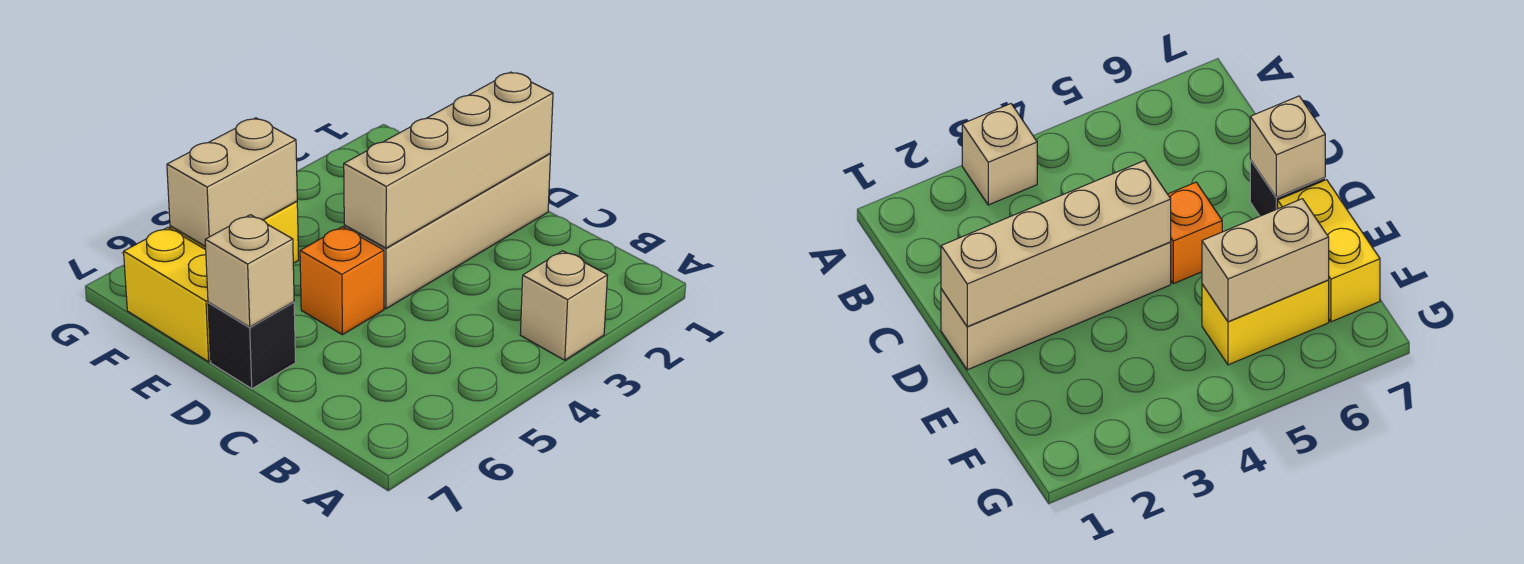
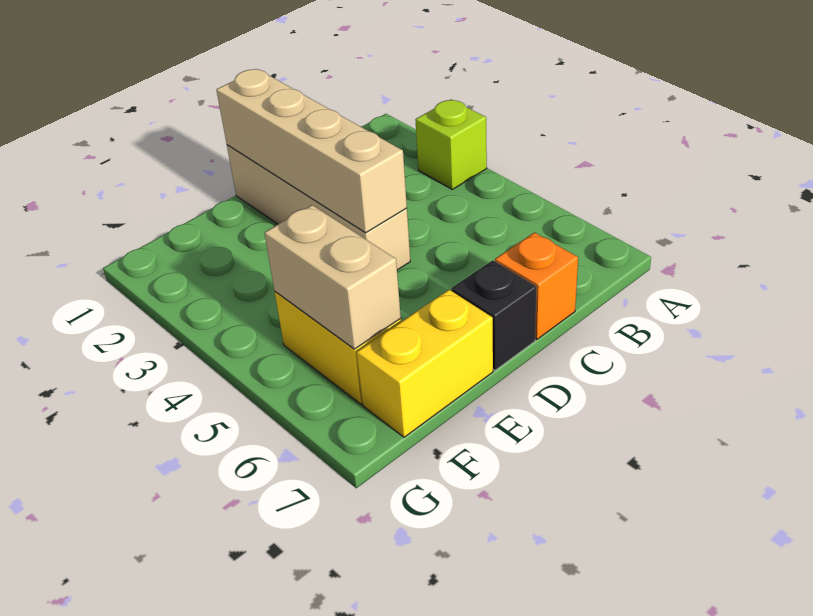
tan brick A3 level 1 -> lime brick A3 level 1
orange brick D5 level 1 -> orange brick C7 level 1
tan brick D7 level 2 -> none

